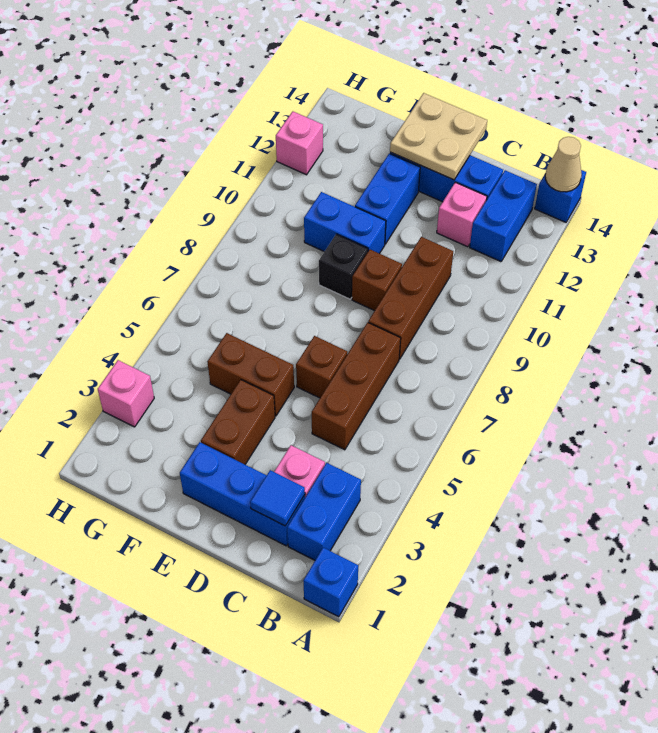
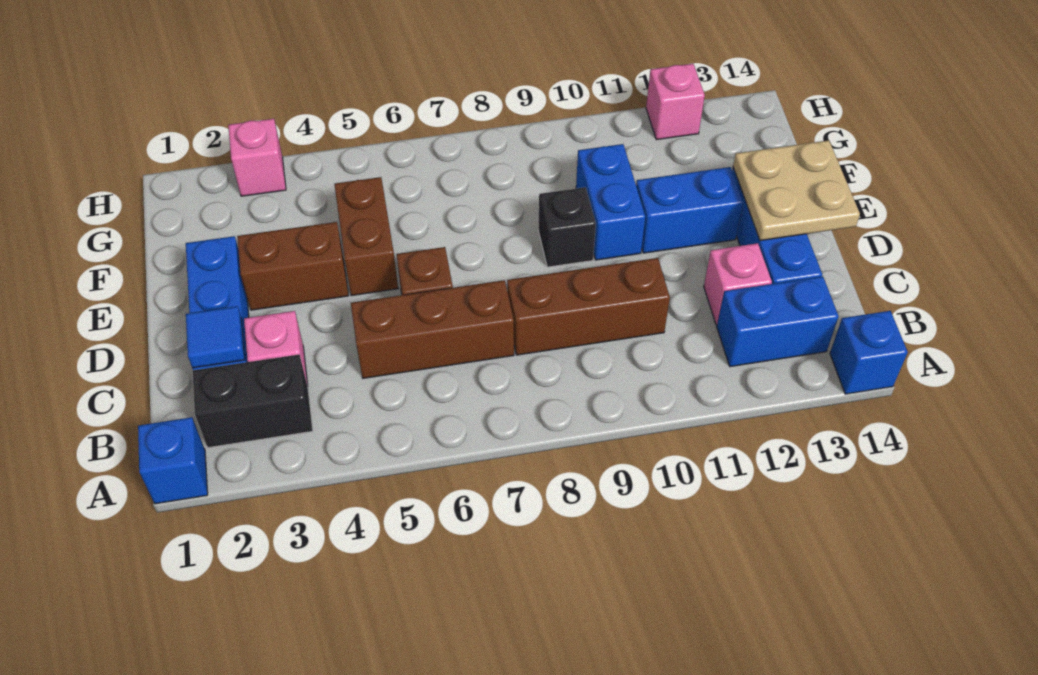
tan cone A14 level 2 -> none
blue brick B2:B3 level 1 -> black brick B2:B3 level 1
brown brick D9 level 1 -> none

